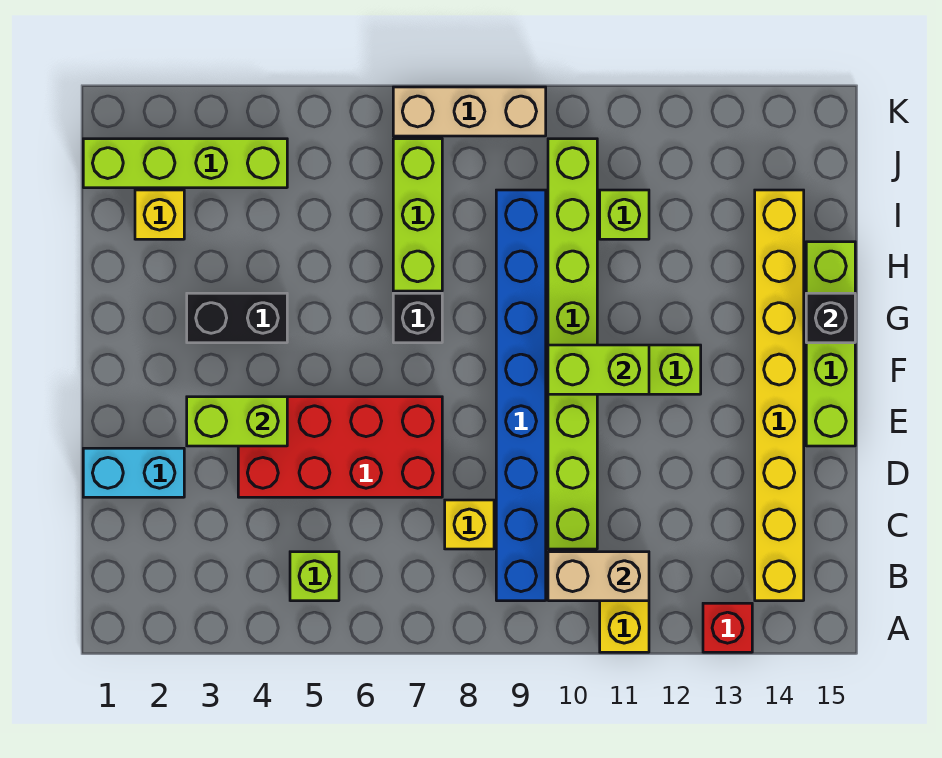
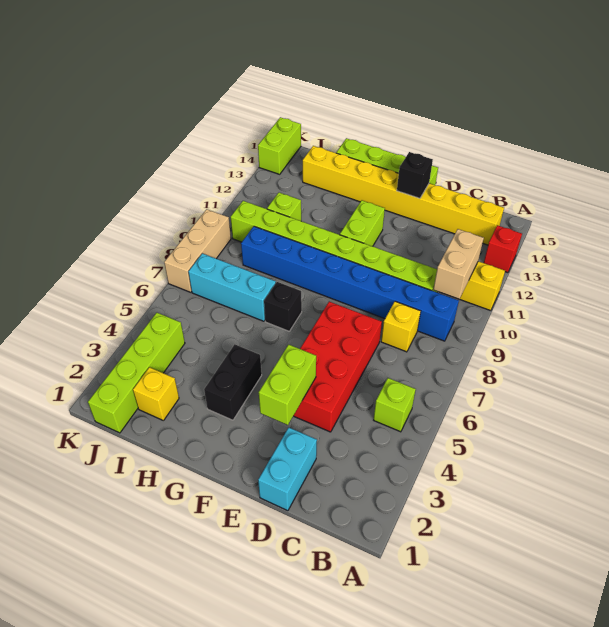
lime brick F10:F11 level 2 -> lime brick K14:K15 level 1
black brick G15 level 2 -> black brick E14 level 2
lime brick H7:J7 level 1 -> cyan brick H7:J7 level 1

